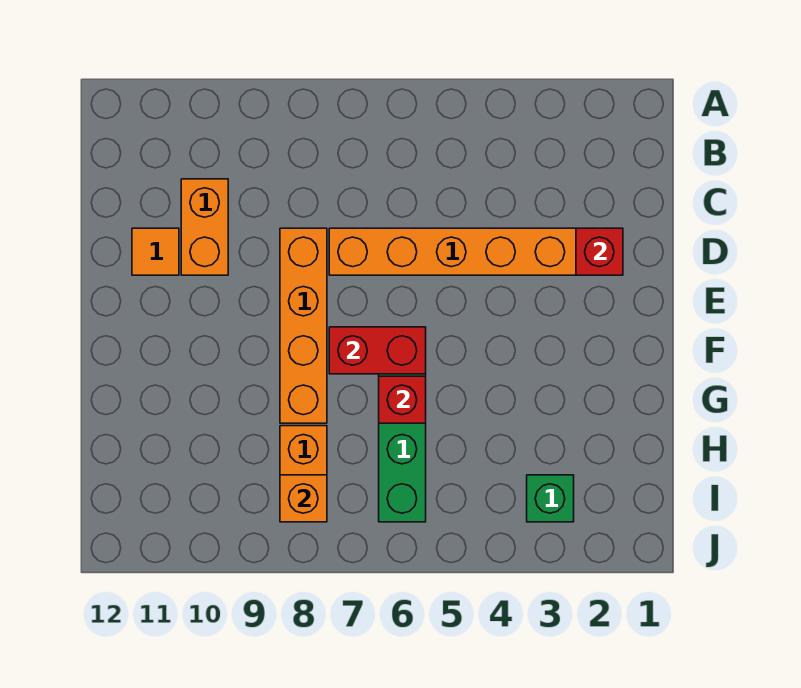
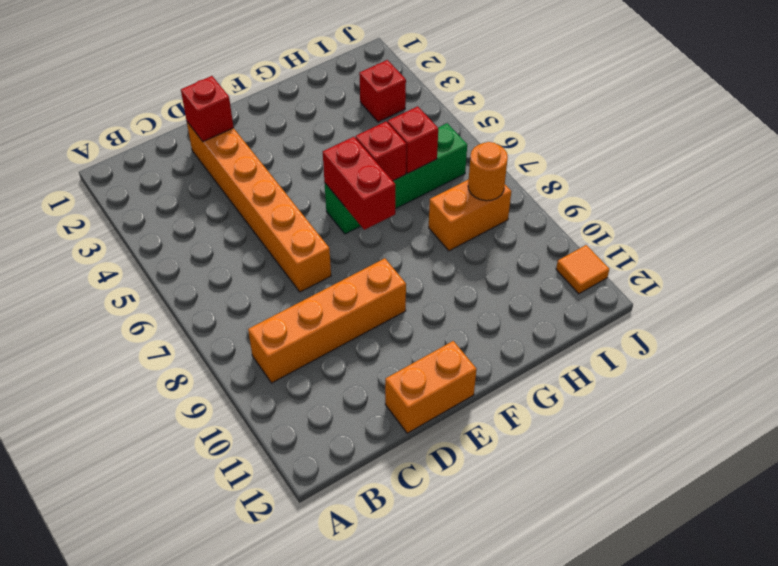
orange brick C10:D10 level 1 -> orange brick D12:E12 level 1
orange brick D8:G8 level 1 -> orange brick B9:E9 level 1
orange tile D11 level 1 -> orange tile J11 level 1
none -> red brick H6 level 2
green brick I3 level 1 -> red brick I3 level 1
orange brick I8 level 2 -> orange round brick I8 level 2

